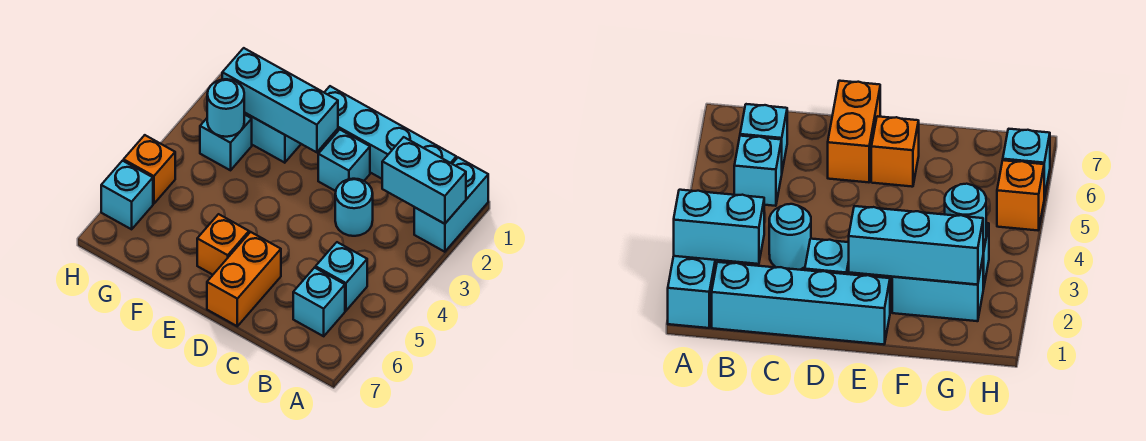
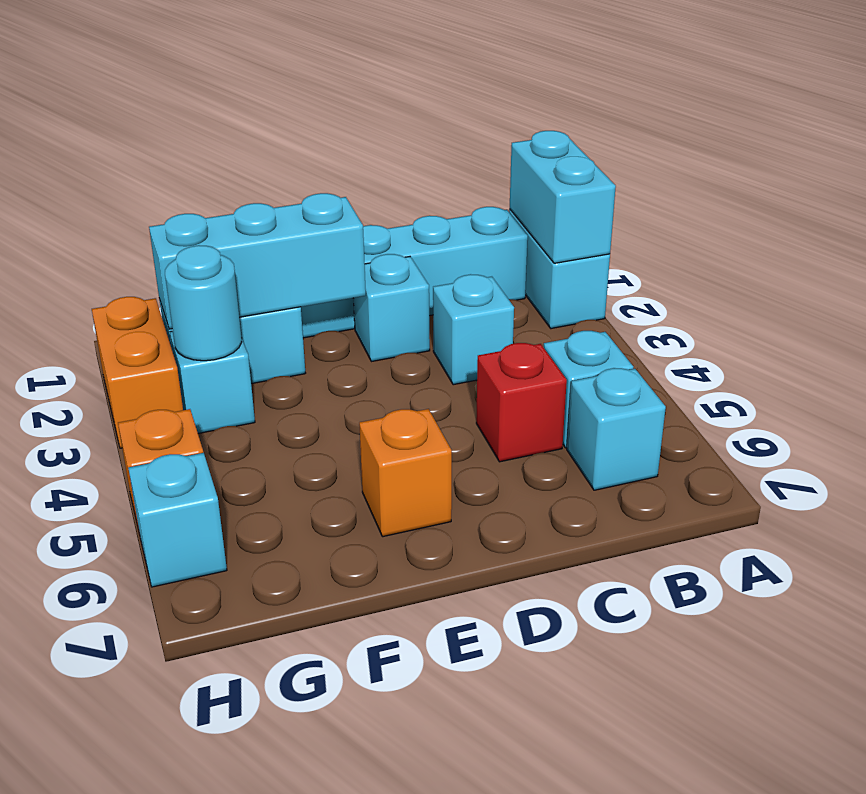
cyan brick A2:B2 level 2 -> cyan brick A1:A2 level 2
cyan round brick C3 level 1 -> cyan brick C3 level 1
none -> red brick C5 level 1
orange brick D6:D7 level 1 -> orange brick H2:H3 level 1

